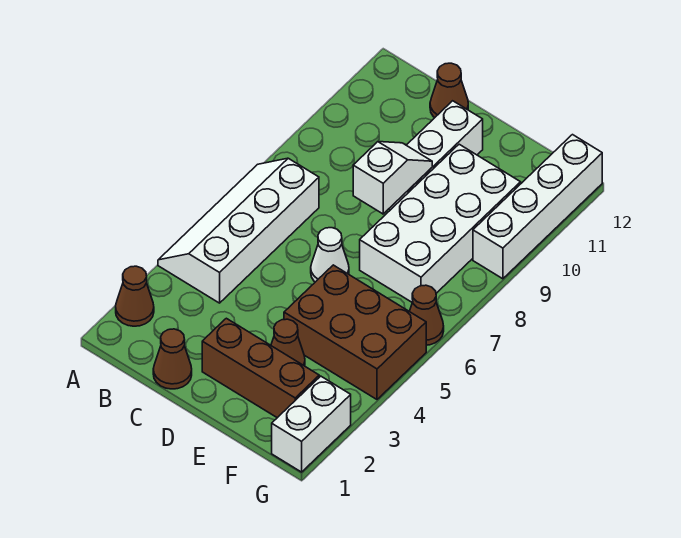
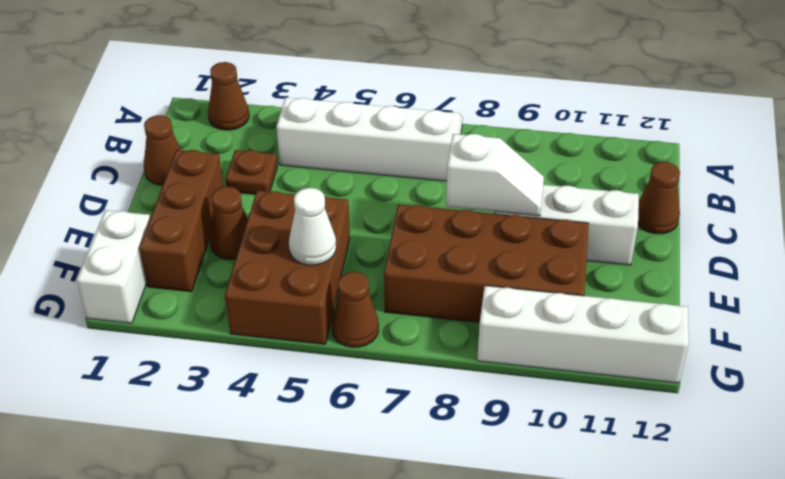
none -> brown plate C3 level 1
white cone D6 level 1 -> white cone F5 level 2
white brick E7:F10 level 1 -> brown brick E7:F10 level 1
white brick G1:G2 level 1 -> white brick F1:G1 level 1

